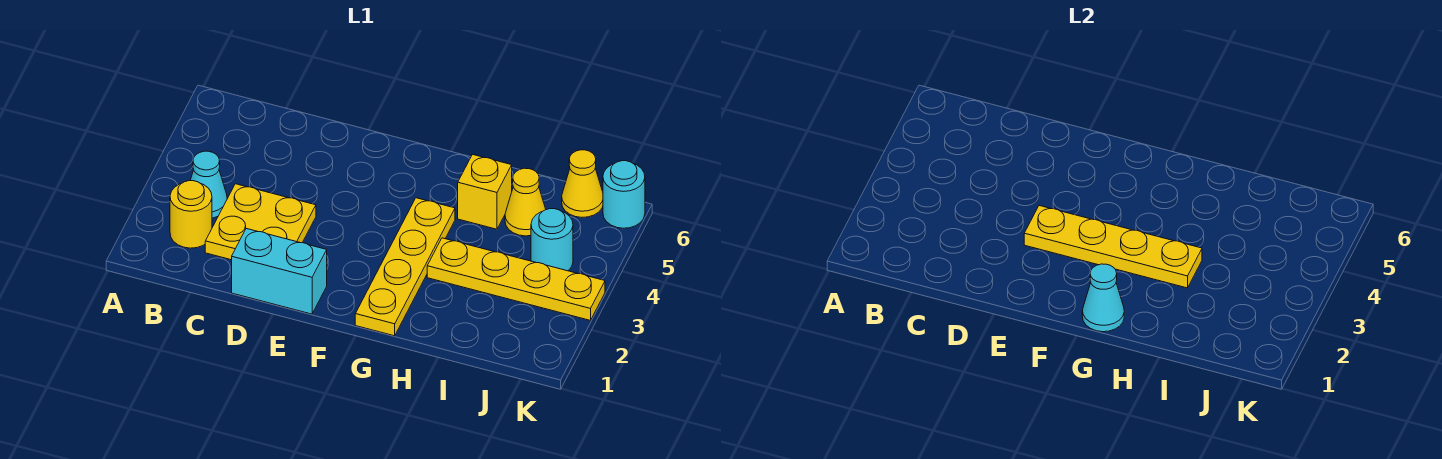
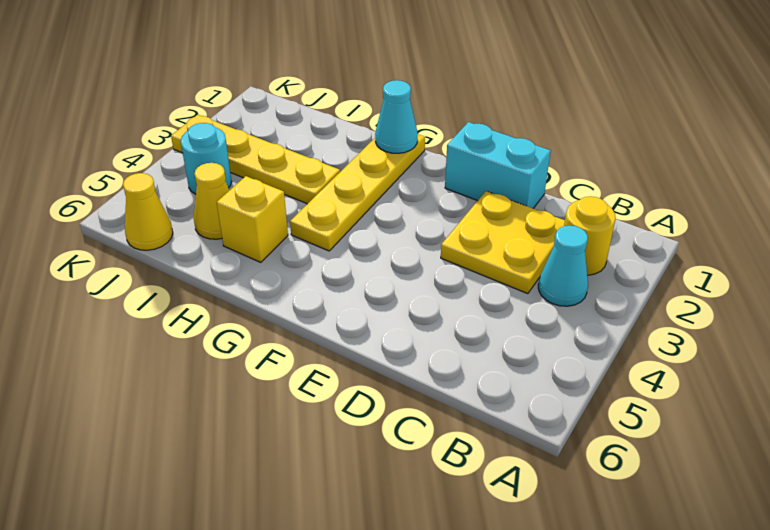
yellow plate E3:H3 level 2 -> none
cyan round brick K6 level 1 -> none

